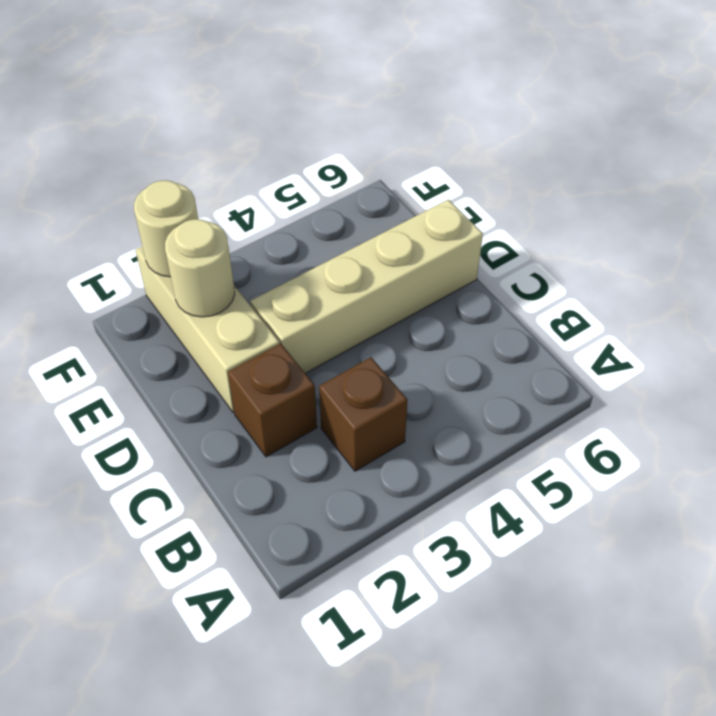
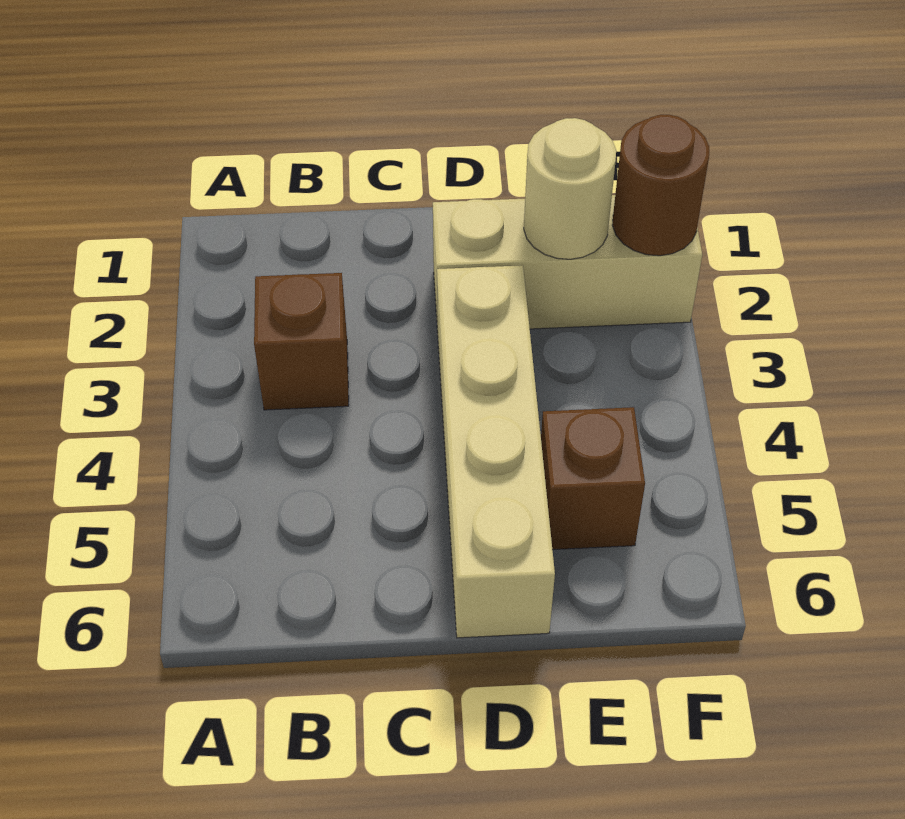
brown brick C2 level 1 -> brown brick E5 level 1
tan round brick F2 level 2 -> brown round brick F2 level 2

